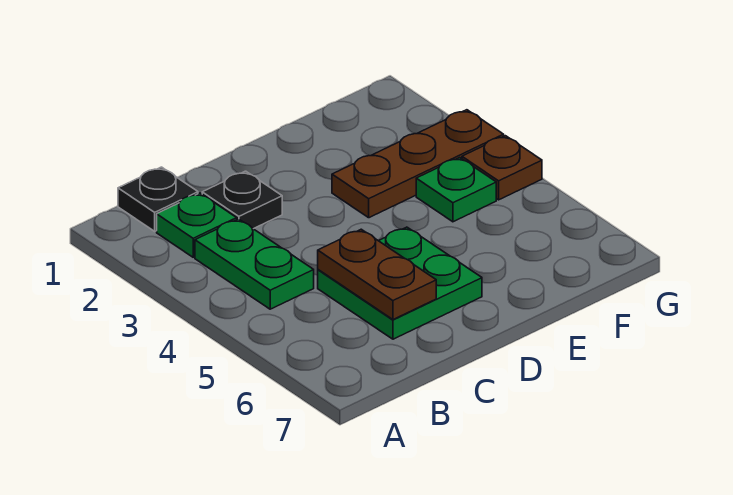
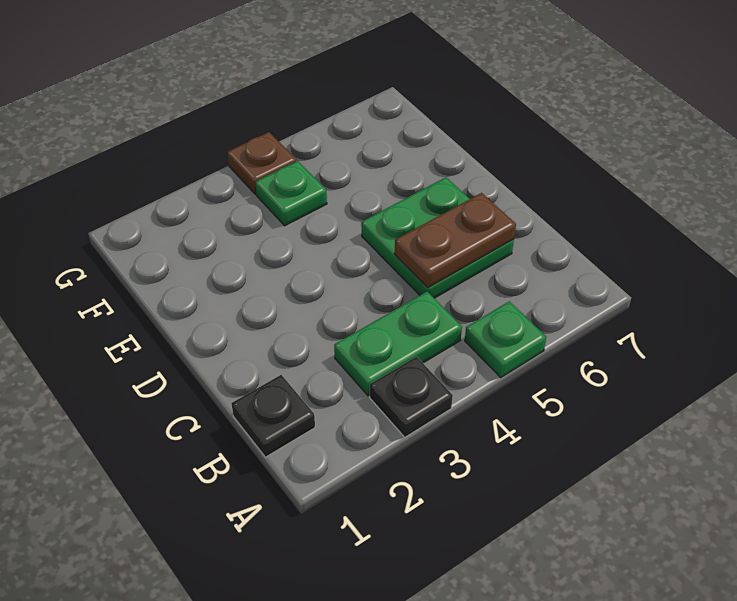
green plate B2 level 1 -> green plate A5 level 1
black plate C2 level 1 -> black plate A3 level 1
brown plate E3:G3 level 1 -> none

